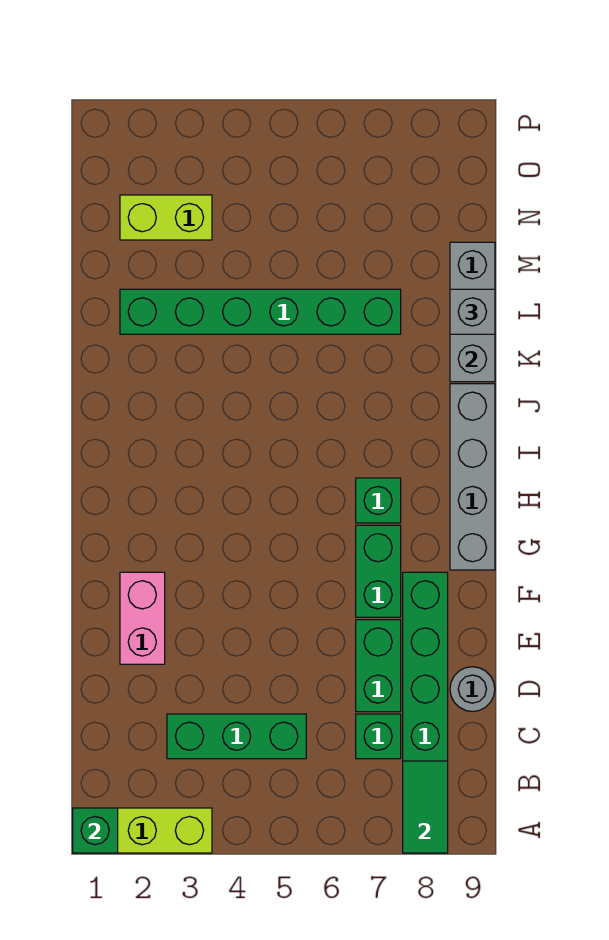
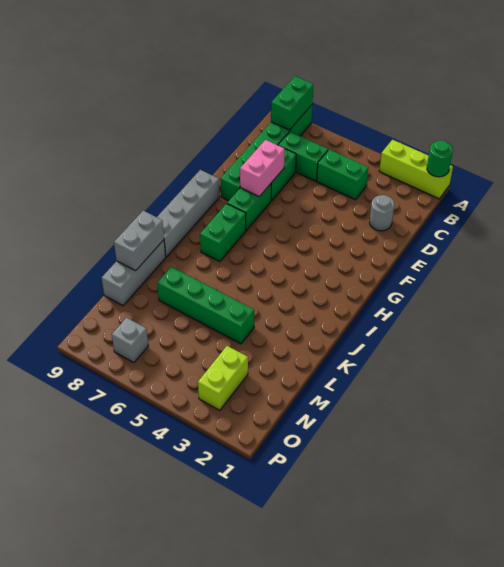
green brick A1 level 2 -> green round brick A1 level 2
green tile A8:B8 level 2 -> green brick A8:B8 level 2
green brick C3:C5 level 1 -> green brick C4:C5 level 1
green brick C7 level 1 -> green brick C6:C7 level 1
grey round brick D9 level 1 -> grey round brick D2 level 1
pink brick E2:F2 level 1 -> pink brick E7:F7 level 2
green brick H7 level 1 -> green brick H7:I7 level 1
green brick L2:L7 level 1 -> green brick L4:L7 level 1
grey brick L9 level 3 -> grey brick O7 level 1
lime brick N2:N3 level 1 -> lime brick N3:O3 level 1

